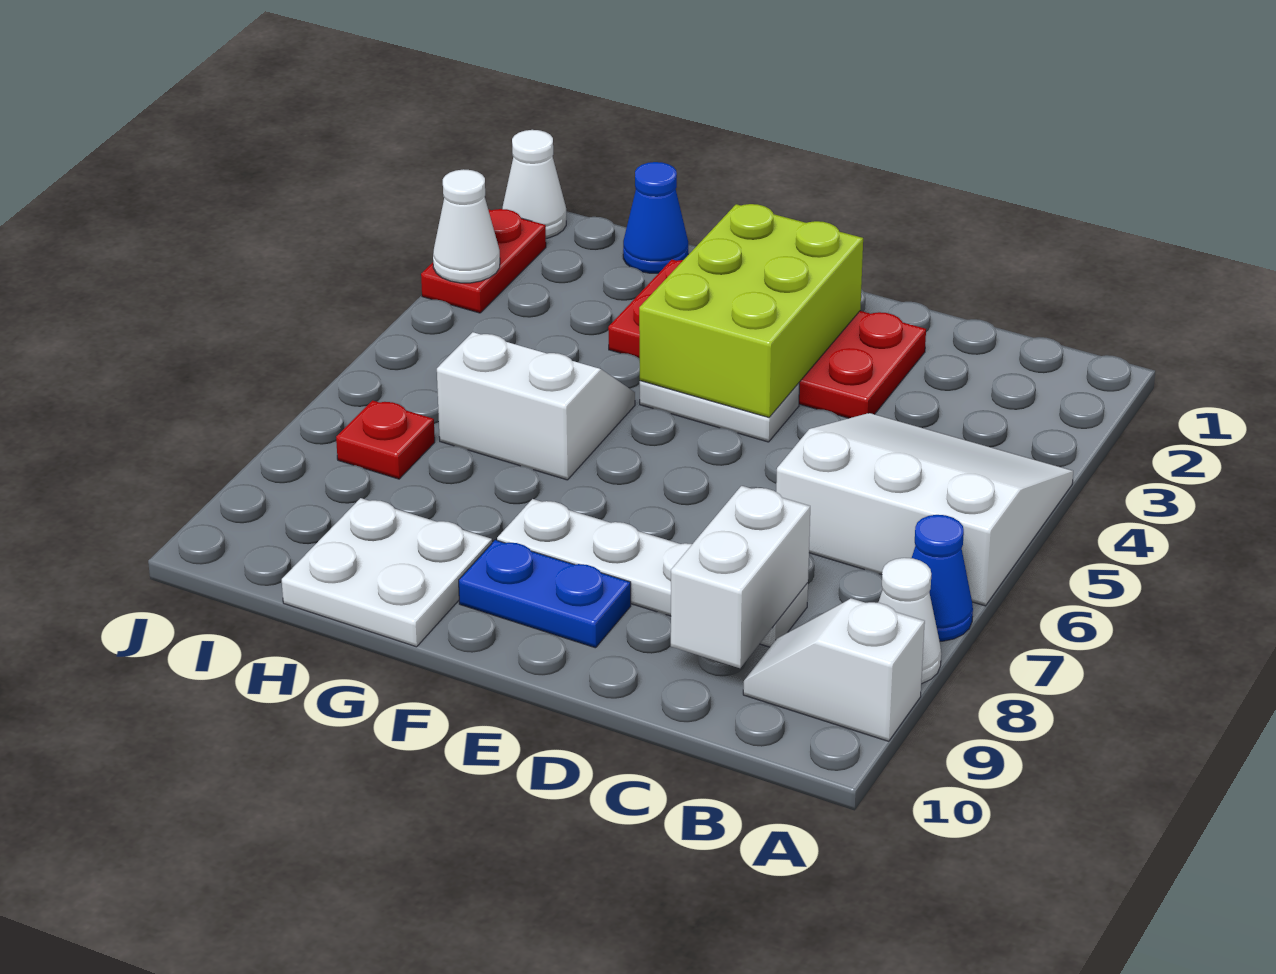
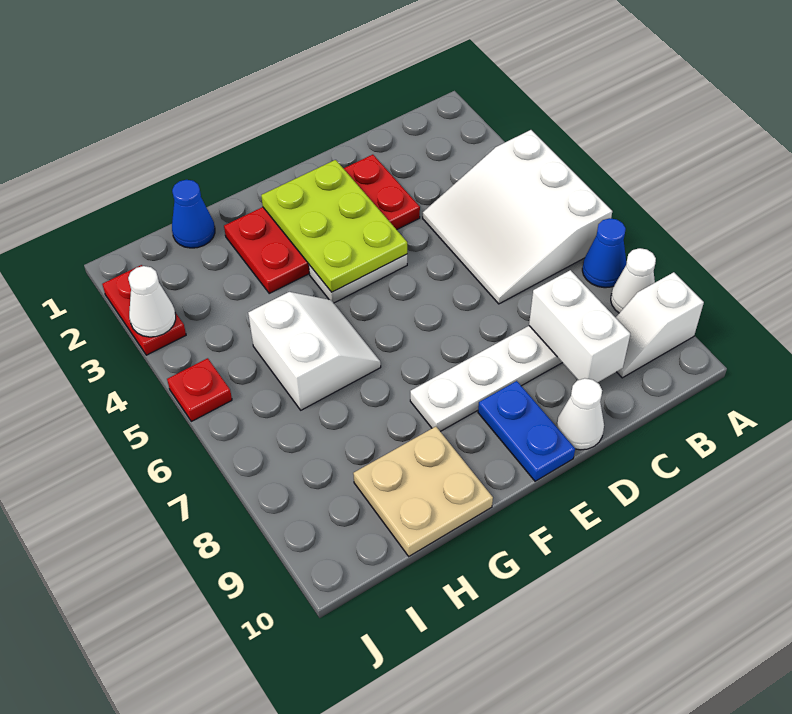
white slope A4:C6 level 1 top 6 -> white slope A4:C6 level 1 top A
lime brick E2:F4 level 2 -> lime plate E2:F4 level 2
blue plate E9:F9 level 1 -> blue plate E9:E10 level 1
white slope G5:H6 level 1 top 6 -> white slope G5:H6 level 1 top H
white plate G9:H10 level 1 -> tan plate G9:H10 level 1
red plate I7 level 1 -> red plate J5 level 1
white cone J1 level 1 -> white cone D10 level 1

